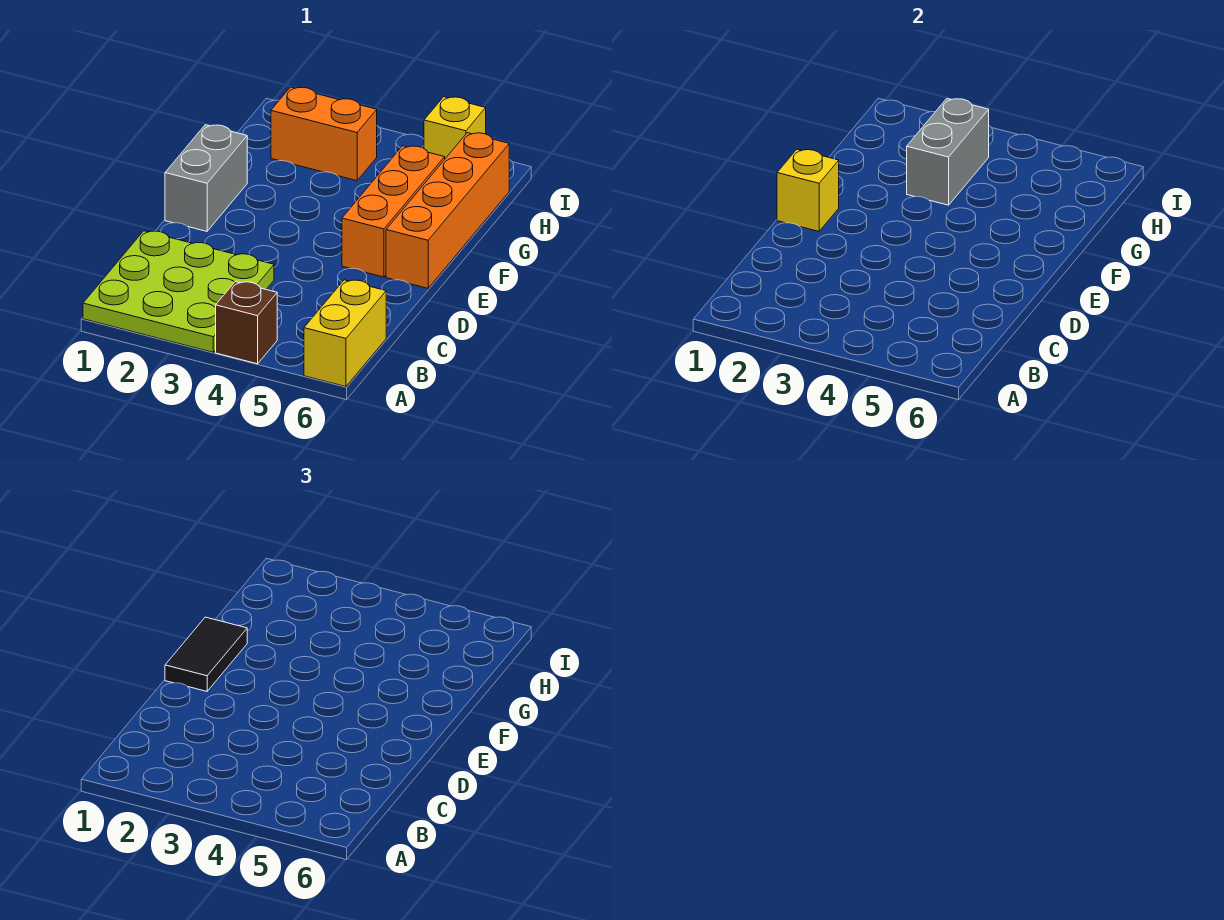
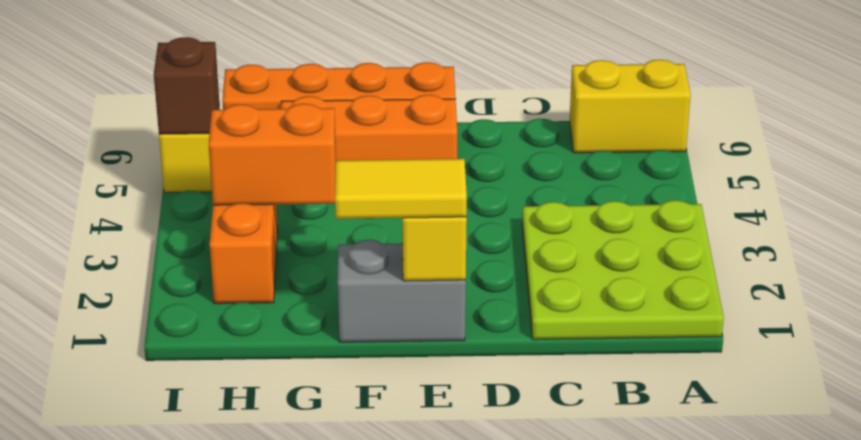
brown brick A4 level 1 -> brown brick I5 level 2
black tile E1:F1 level 3 -> yellow tile E1:F1 level 3
grey brick G3:H3 level 2 -> orange brick G3:H3 level 2

